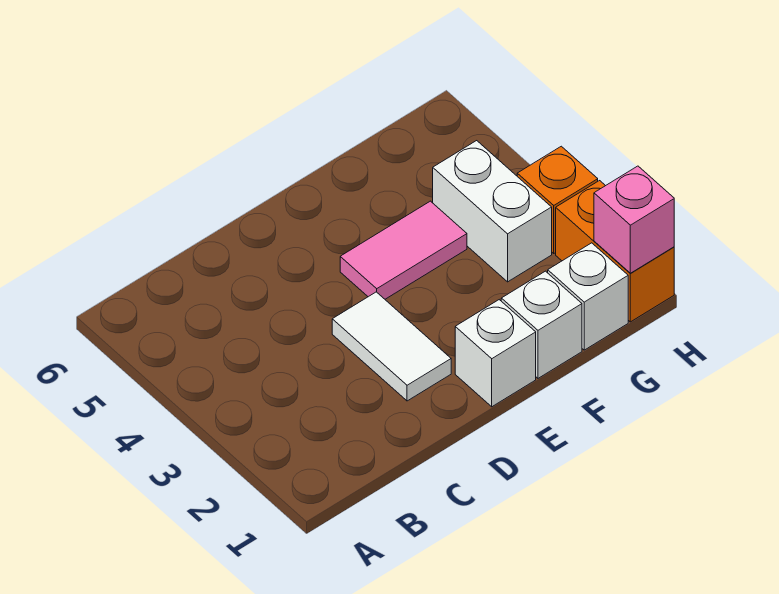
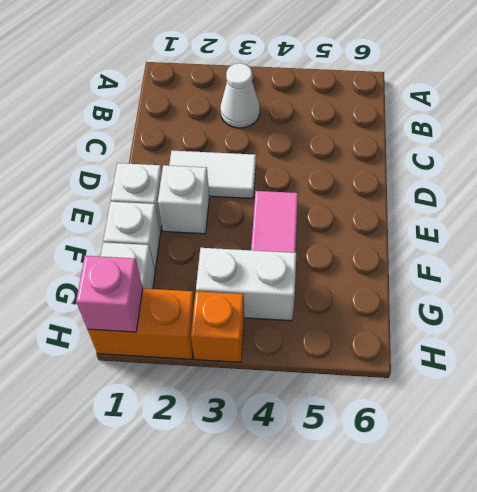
none -> white cone B3 level 1
none -> white brick E2 level 1

